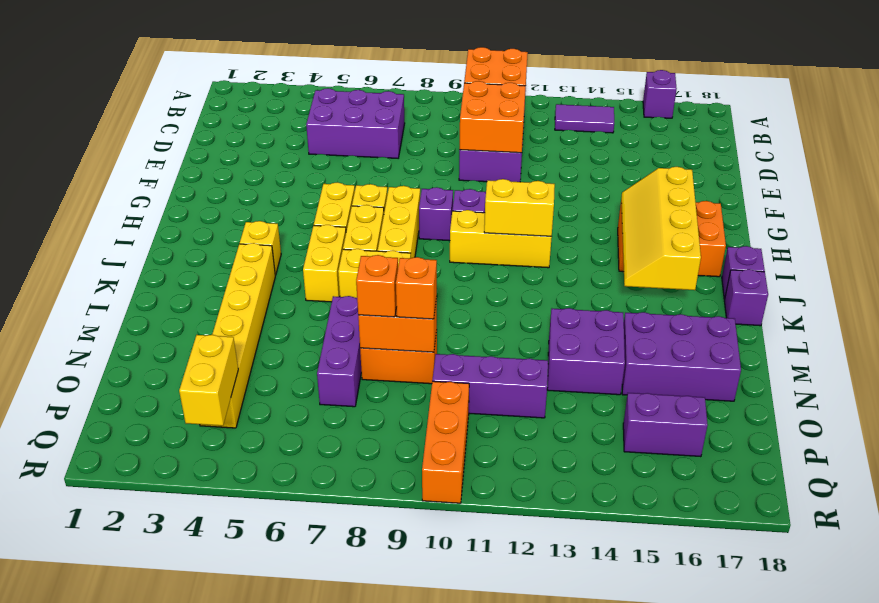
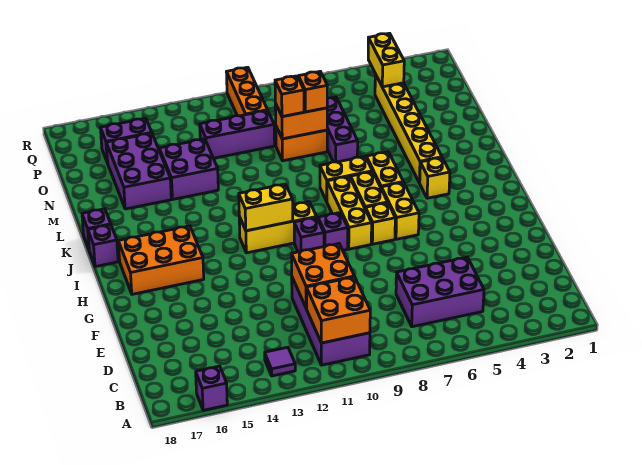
purple tile B13:B14 level 1 -> purple tile B13 level 1
yellow slope H15:K16 level 2 top 16 -> none
purple brick M15:N17 level 1 -> purple brick M15:O16 level 1

